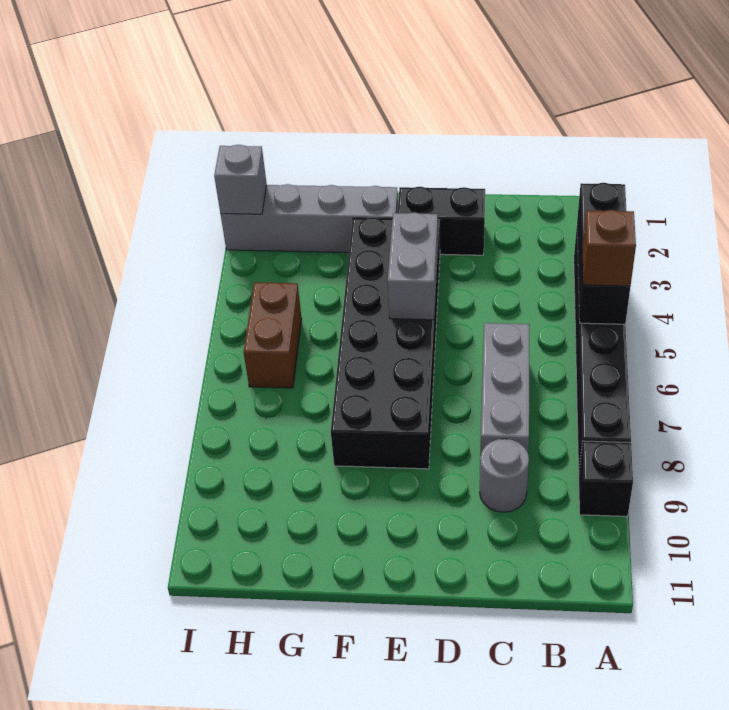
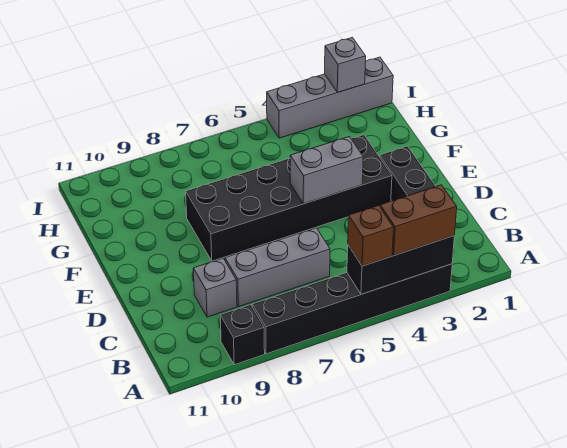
grey round brick C9 level 1 -> grey brick C9 level 1
grey brick F2:I2 level 1 -> grey brick I1:I4 level 1
brown brick H5:H6 level 1 -> brown brick A3:A4 level 3

